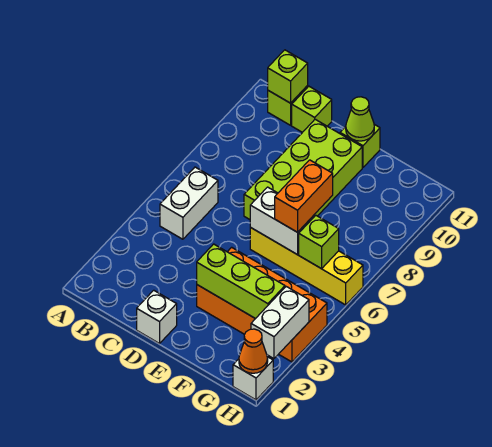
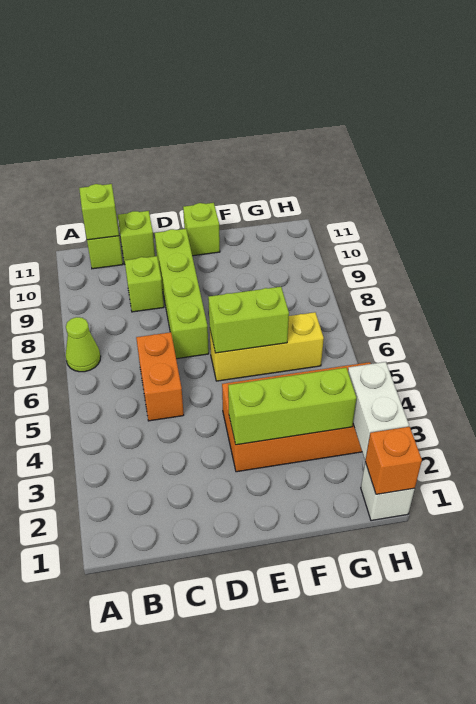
white brick B5:B6 level 1 -> none
white brick D1 level 1 -> none
lime brick D7:E10 level 1 -> lime brick D7:D10 level 1
yellow brick E6:H6 level 1 -> yellow brick E6:G6 level 1
white brick E6:F6 level 2 -> lime brick E6:F6 level 2
lime cone E11 level 2 -> lime cone A7 level 1
orange brick F6:F7 level 3 -> orange brick C5:C6 level 1
lime brick G6 level 2 -> lime brick C9 level 1
orange cone H1 level 2 -> orange brick H1 level 2

